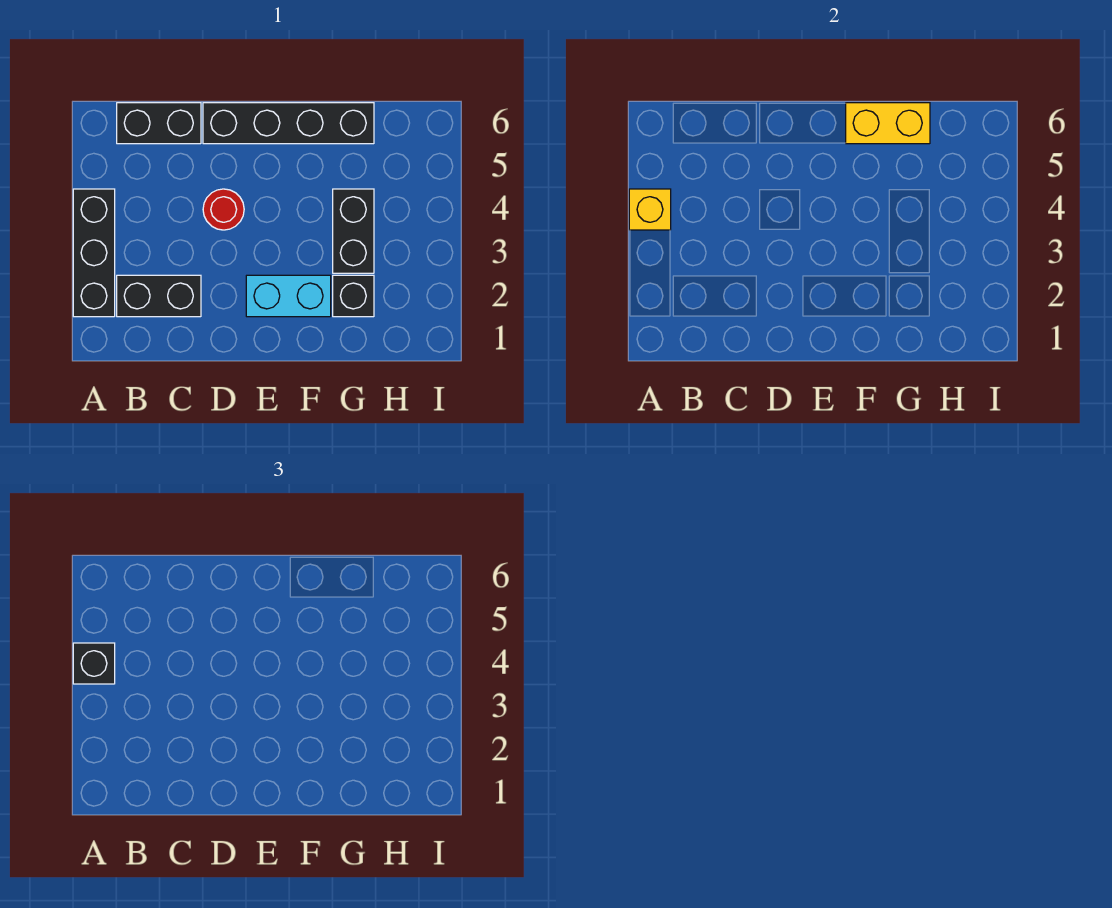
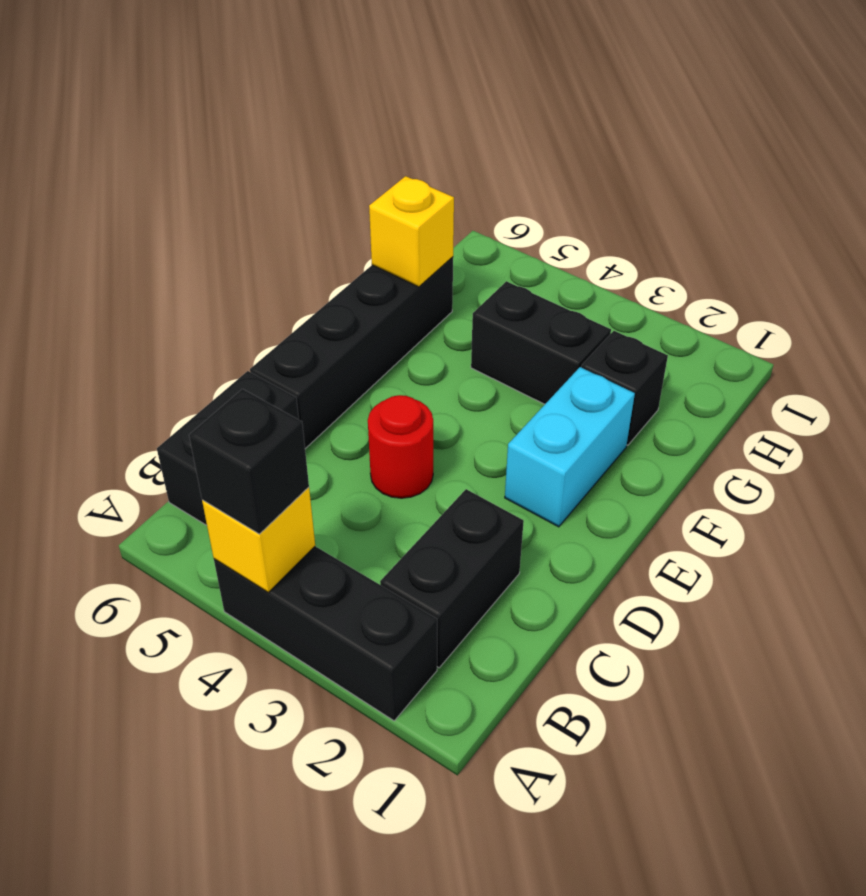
yellow brick F6:G6 level 2 -> yellow brick G6 level 2

